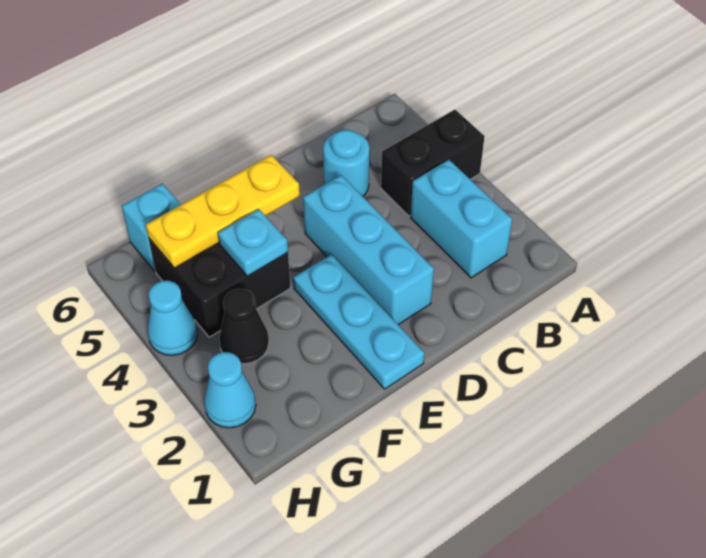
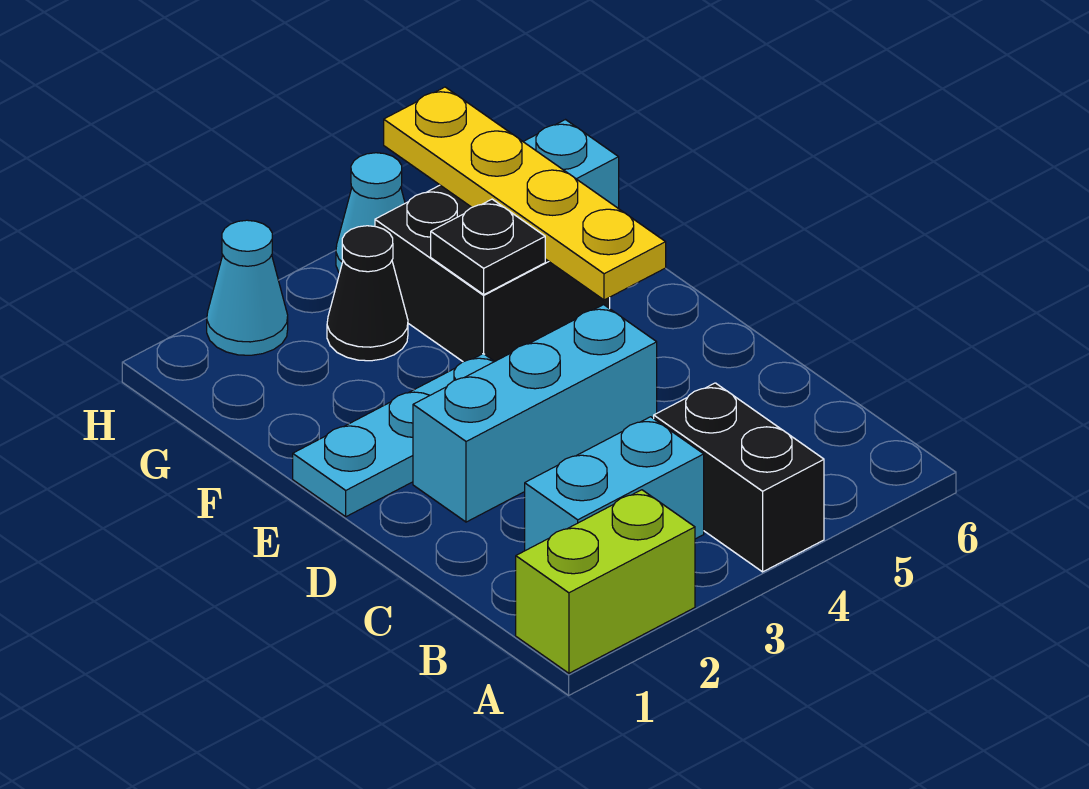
none -> lime brick A1:A2 level 1
cyan round brick C5 level 1 -> none
yellow plate E5:G5 level 2 -> yellow plate E5:H5 level 2
cyan plate F4 level 2 -> black plate F4 level 2

